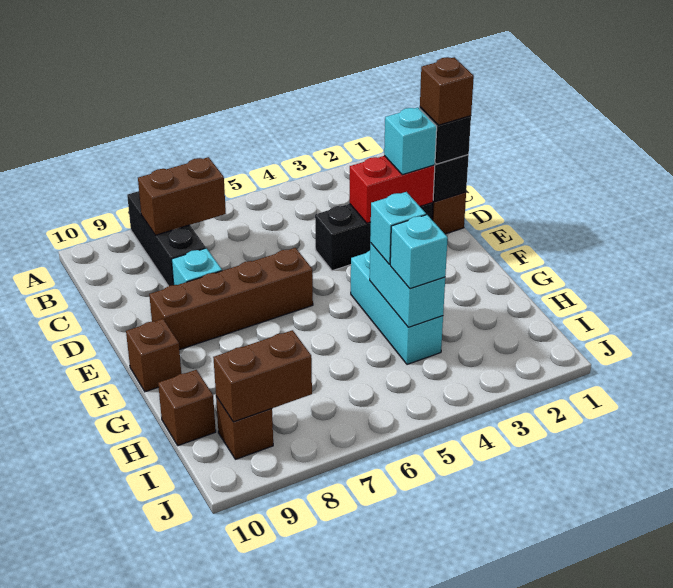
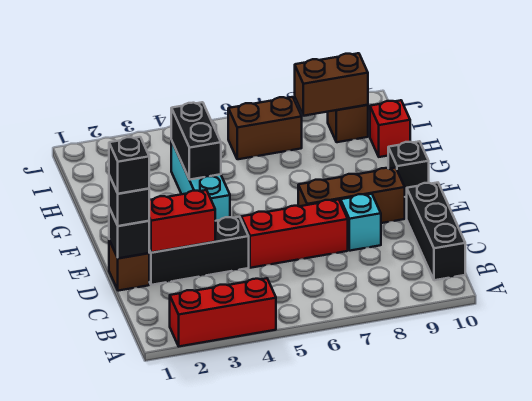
none -> red brick A2:A4 level 1
black brick A8:C8 level 1 -> black brick B10:D10 level 1
brown brick B7:B8 level 2 -> brown brick I6:I7 level 1
brown brick D1 level 4 -> black brick D1 level 4
cyan brick D2 level 3 -> none
none -> red brick D5:D7 level 1
brown brick E6:E9 level 1 -> brown brick E7:E9 level 1
brown brick F10 level 1 -> black brick F10 level 1
cyan brick G4:H4 level 2 -> black brick G4:H4 level 2
cyan brick G4 level 3 -> none
cyan brick H4 level 3 -> none
brown brick H10 level 1 -> red brick H10 level 1

